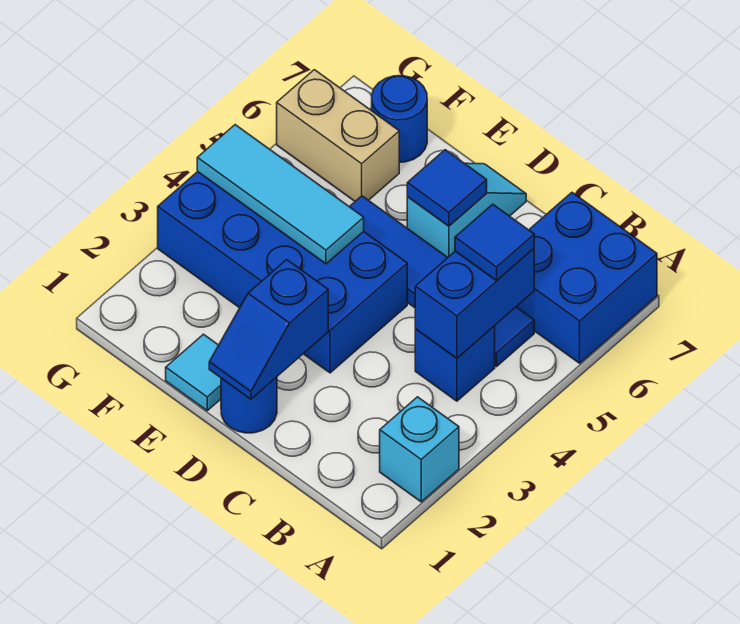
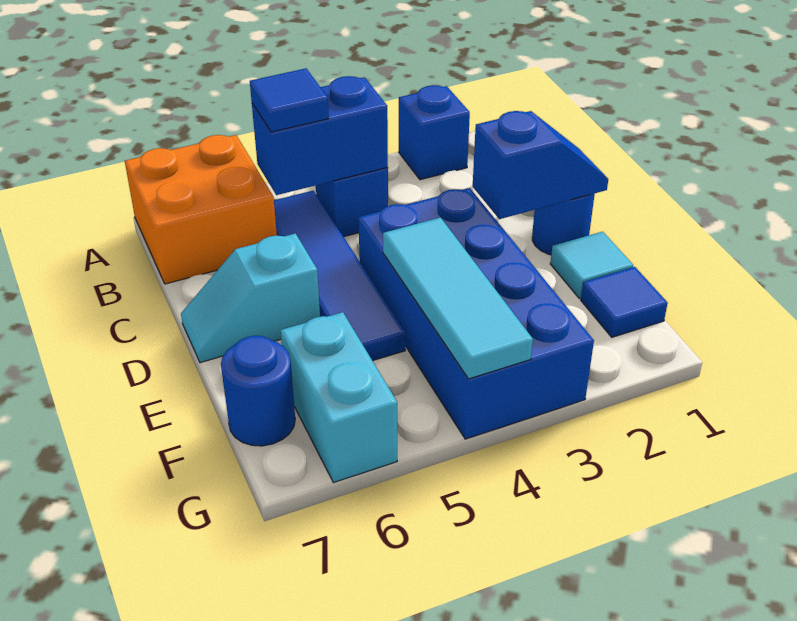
cyan brick A2 level 1 -> blue brick A2 level 1
blue brick A6:B7 level 1 -> orange brick A6:B7 level 1
blue tile D6 level 2 -> blue tile F1 level 1
tan brick F6:G6 level 1 -> cyan brick F6:G6 level 1

